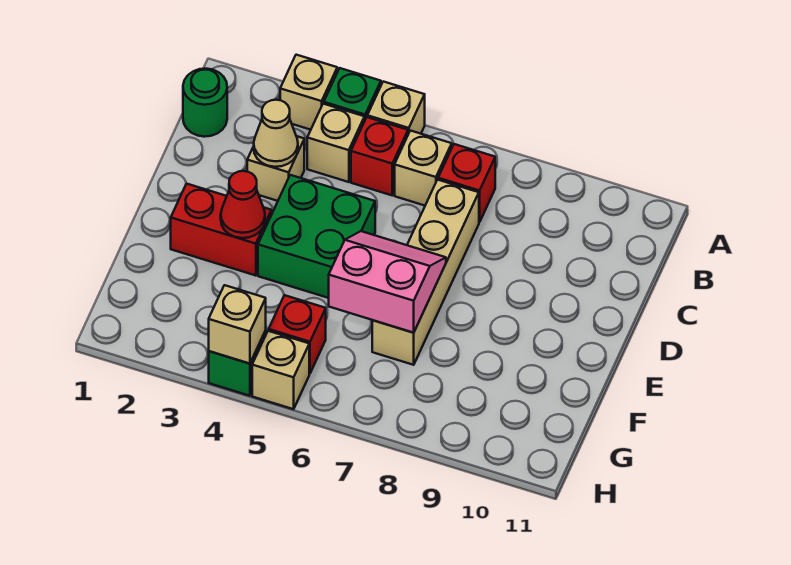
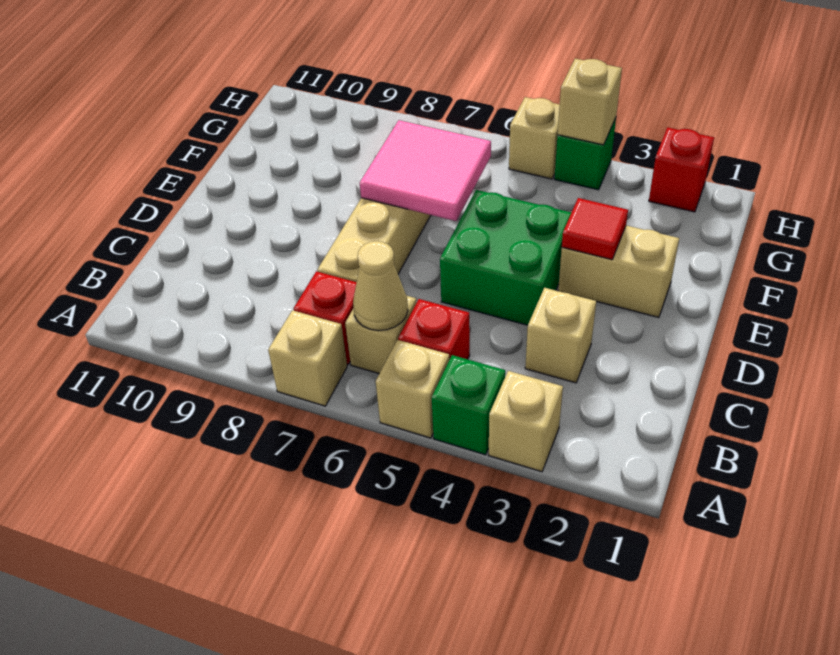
green round brick B1 level 1 -> none
tan brick B4 level 1 -> tan brick A7 level 1
tan cone C3 level 2 -> tan cone B6 level 2
red brick E2:E3 level 1 -> tan brick E2:E3 level 1
red cone E3 level 2 -> red tile E3 level 2
pink slope E6:F7 level 2 top F -> pink tile E6:F7 level 2
red brick G5 level 1 -> red brick H2 level 1

